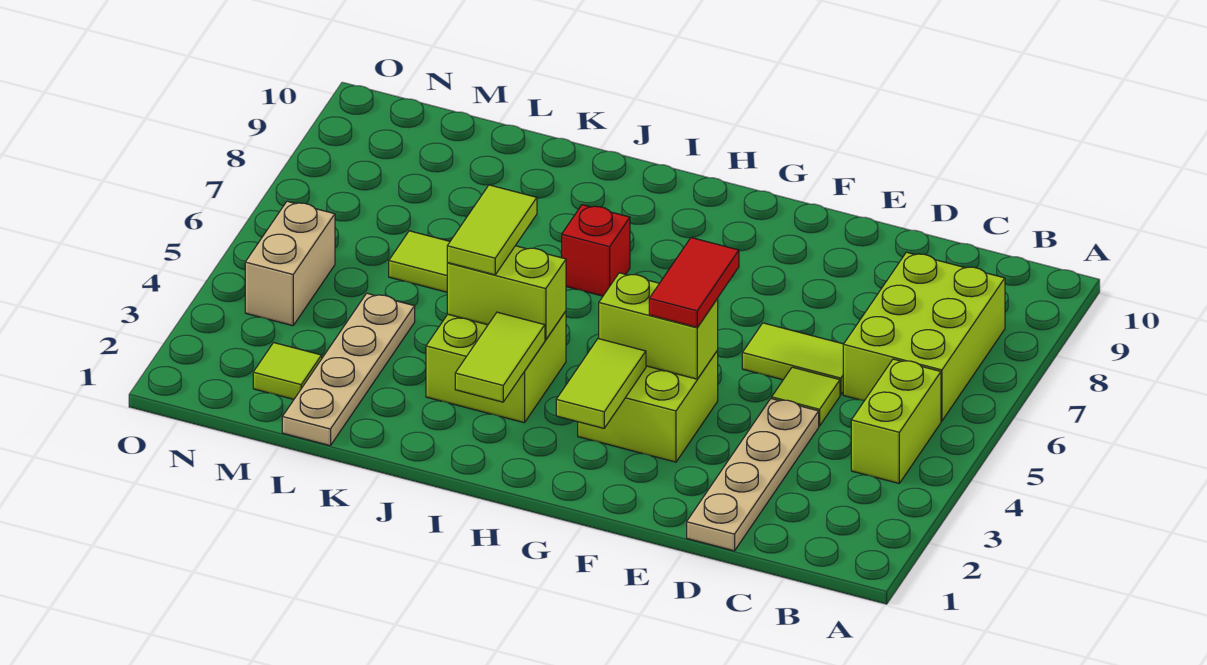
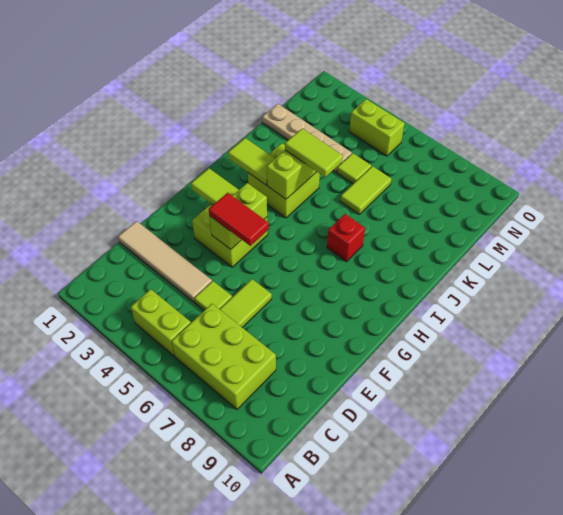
tan plate D1:D4 level 1 -> tan tile D1:D4 level 1
lime tile M2 level 1 -> lime tile L5 level 1
tan brick N4:N5 level 1 -> lime brick N4:N5 level 1

